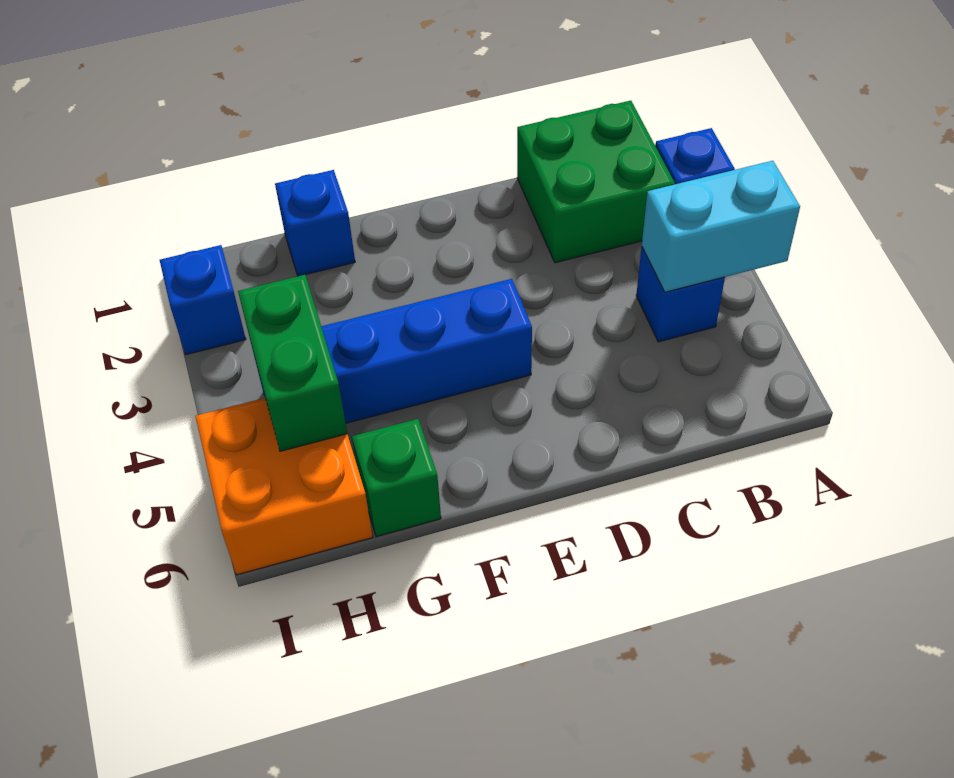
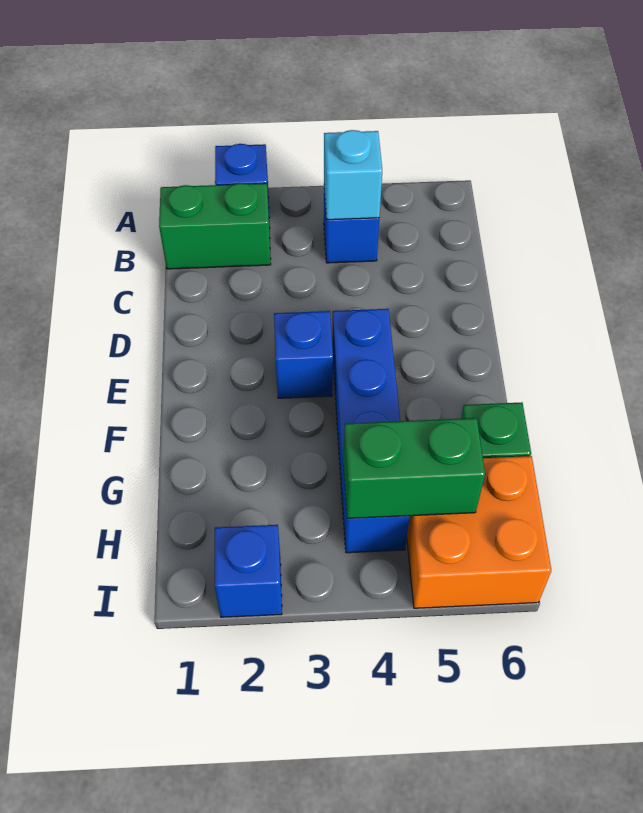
cyan brick A4:B4 level 2 -> cyan brick B4 level 2
green brick B1:C2 level 1 -> green brick B1:B2 level 1
blue brick G1 level 1 -> blue brick E3 level 1

